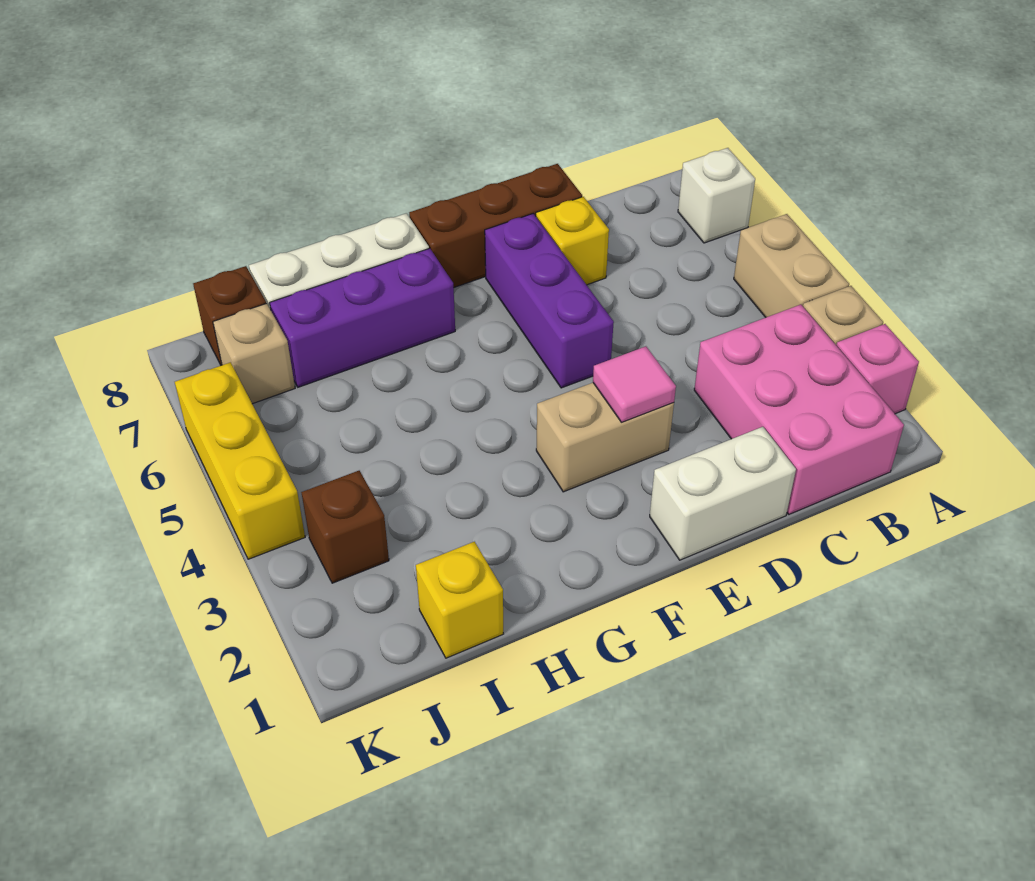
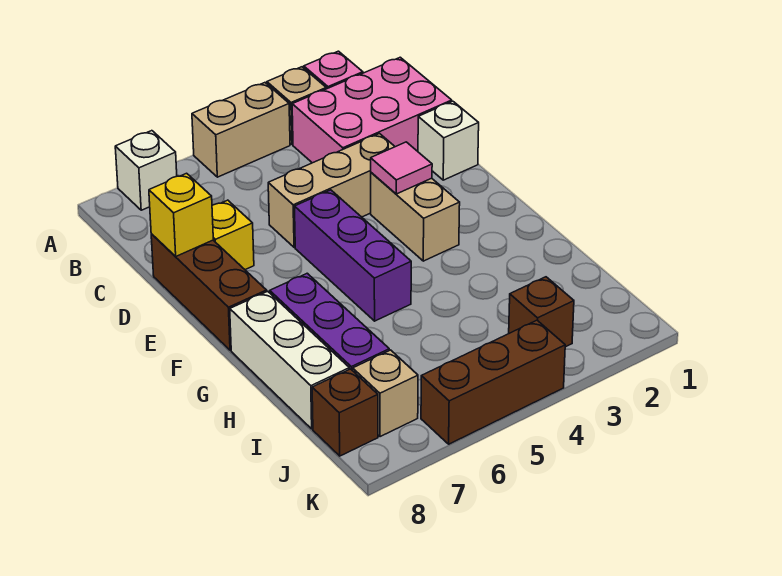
white brick D1:E1 level 1 -> white brick D1 level 1
none -> tan brick D3:D5 level 1
purple brick E5:E7 level 1 -> purple brick E5:G5 level 1
yellow brick I1 level 1 -> yellow brick D8 level 2
yellow brick K4:K6 level 1 -> brown brick K4:K6 level 1

